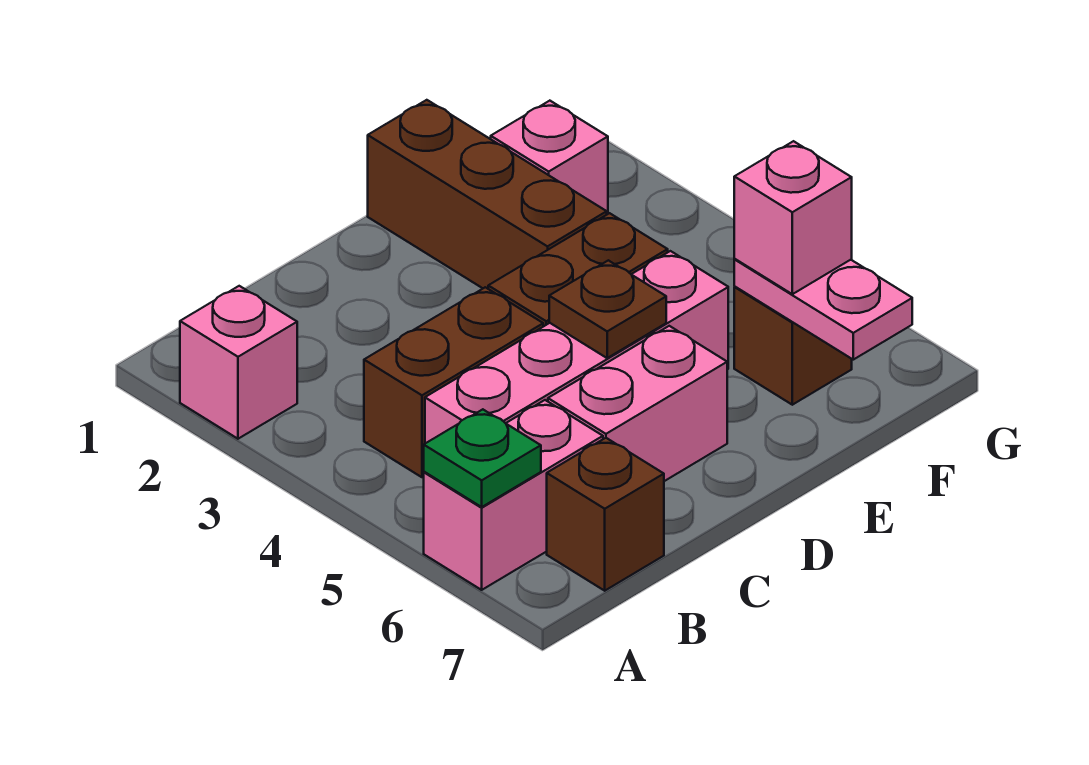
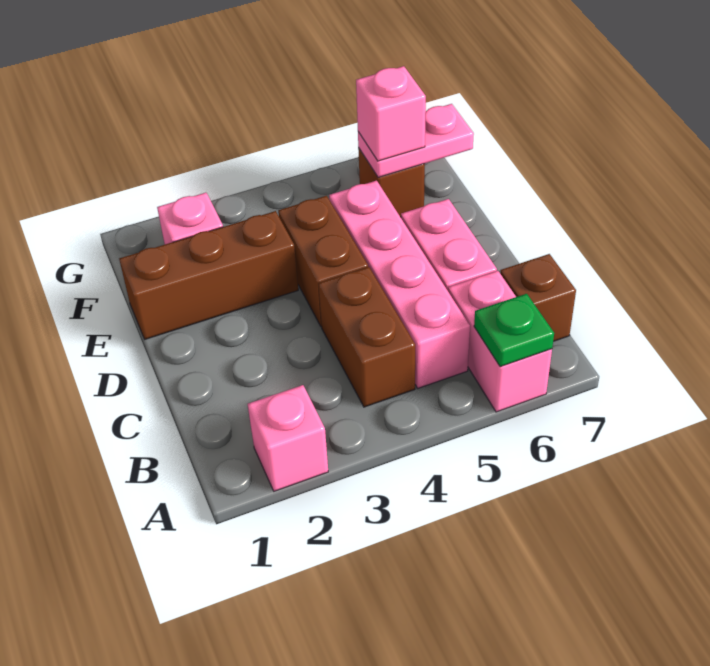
brown plate D5 level 2 -> none

